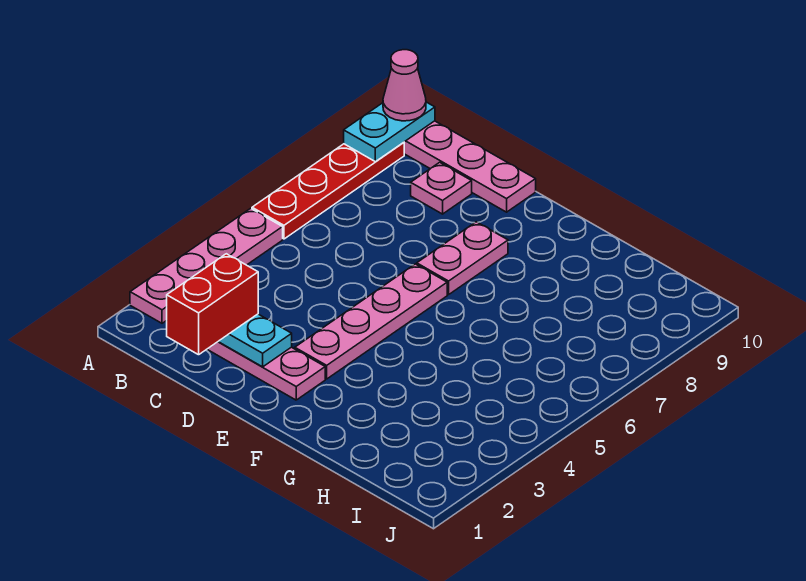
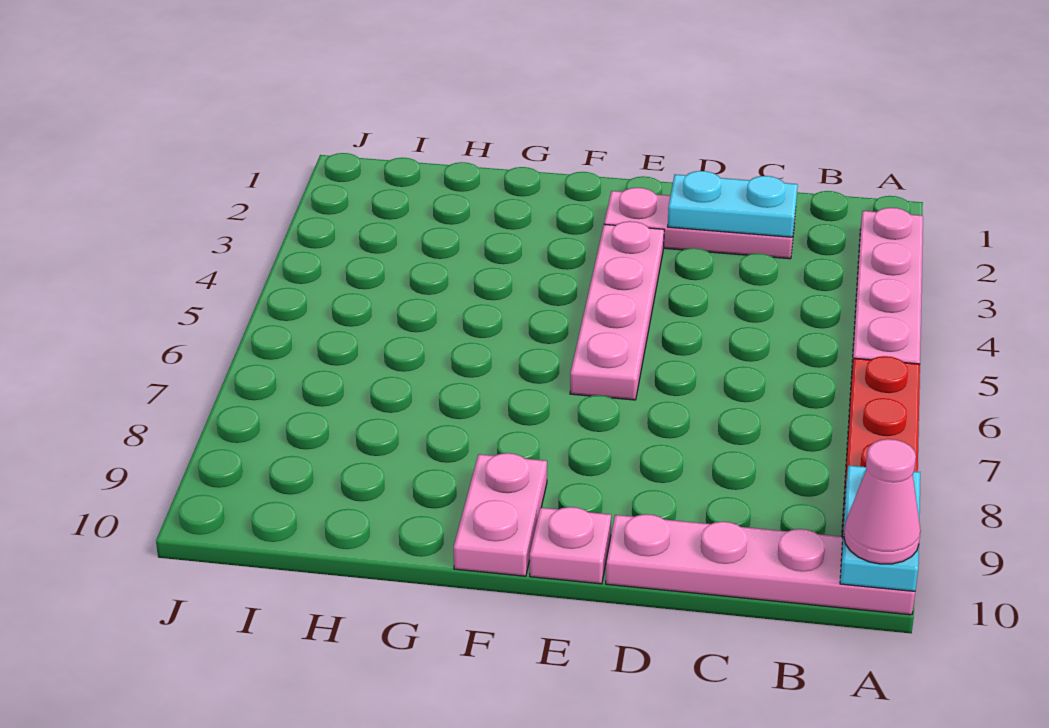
red brick C1:C2 level 3 -> none
pink plate C9 level 1 -> pink plate E10 level 1
pink plate E7:E8 level 1 -> pink plate F9:F10 level 1

